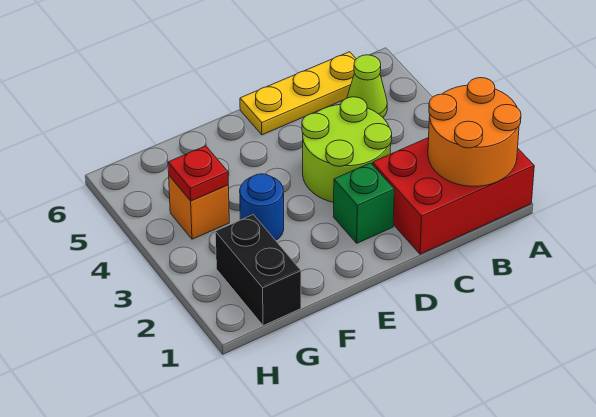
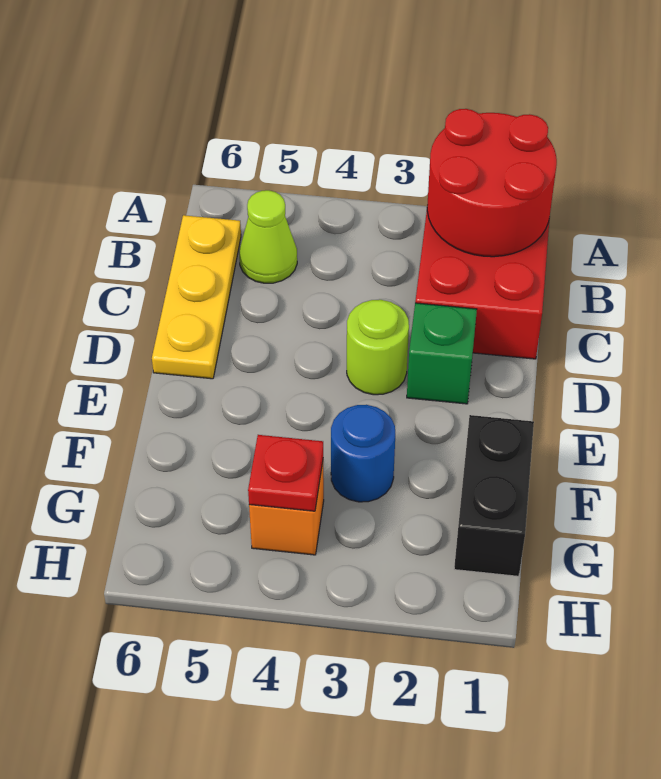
orange round brick A1:B2 level 2 -> red round brick A1:B2 level 2
lime round brick C3:D4 level 1 -> lime round brick D3 level 1
black brick G1:G2 level 1 -> black brick F1:G1 level 1

